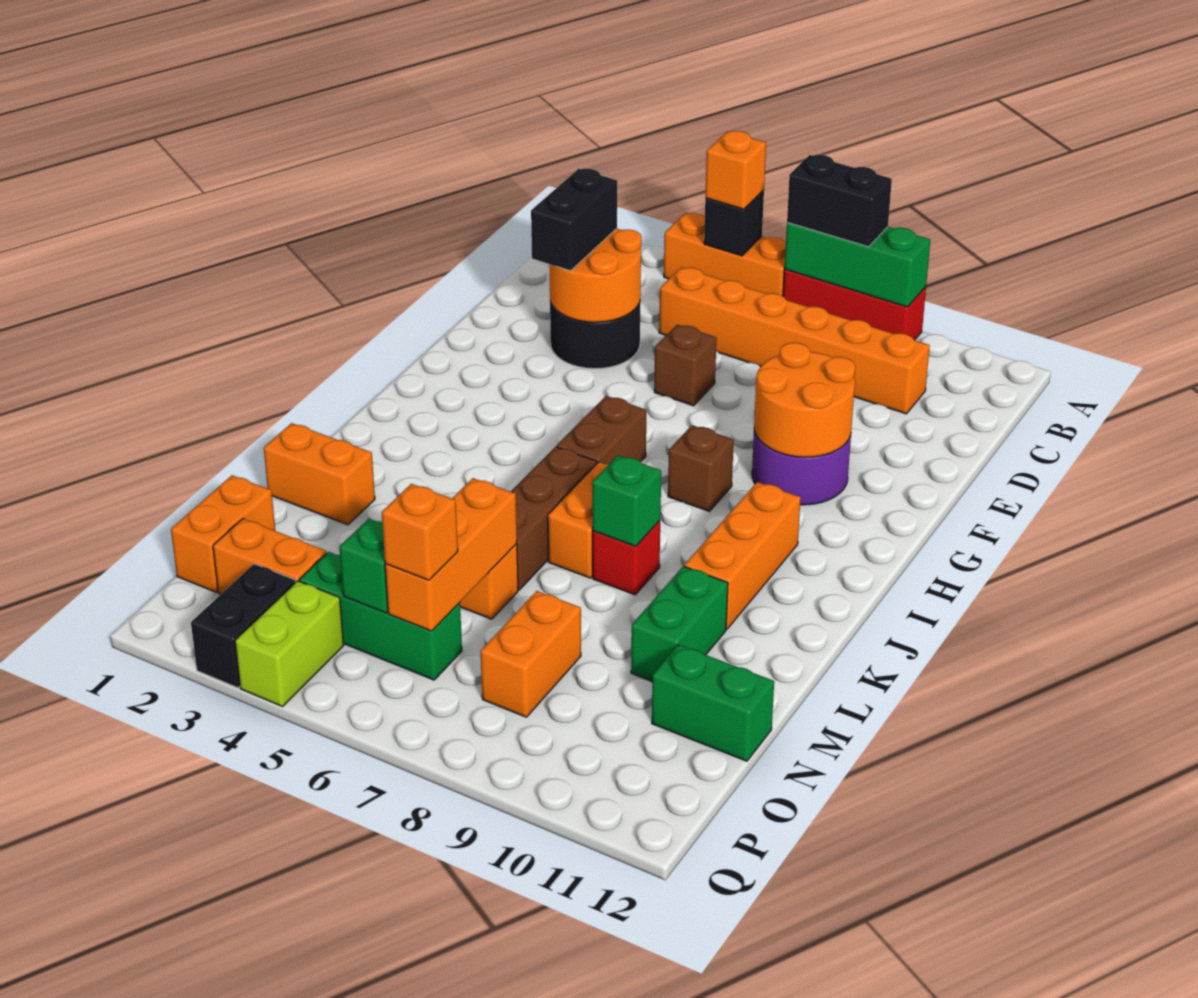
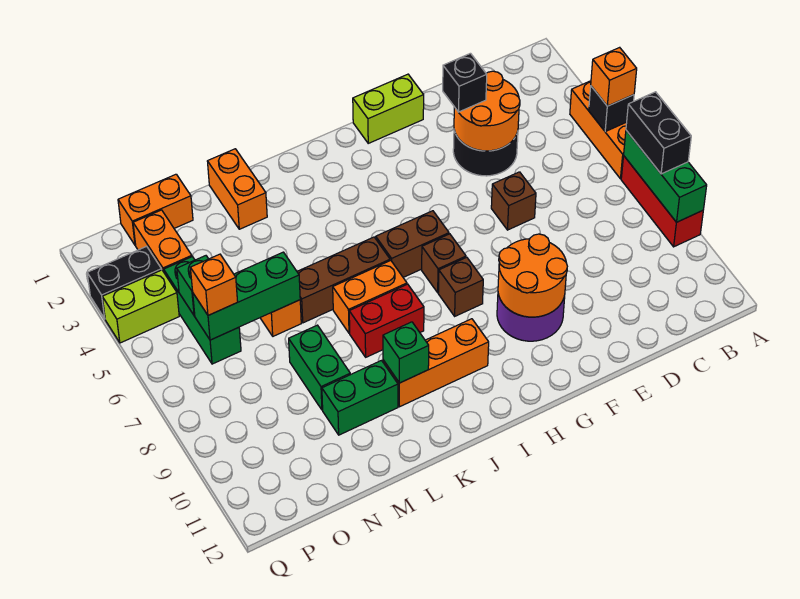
orange brick C5:C10 level 1 -> none
black brick D3:E3 level 3 -> black brick E3 level 3
none -> lime brick F1:G1 level 1
none -> brown brick H7 level 1
red brick K8 level 1 -> red brick J8:K8 level 1
green brick K8 level 2 -> green brick K10 level 2
orange brick M6:O6 level 2 -> green brick M6:O6 level 2
orange brick N8:O8 level 1 -> none
green brick N11:N12 level 1 -> green brick M8:M9 level 1

